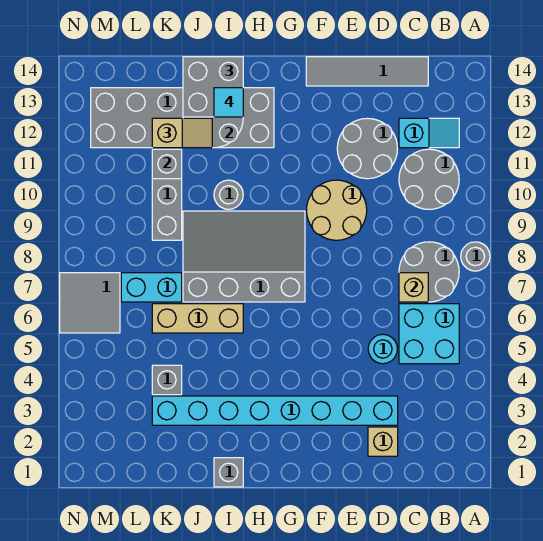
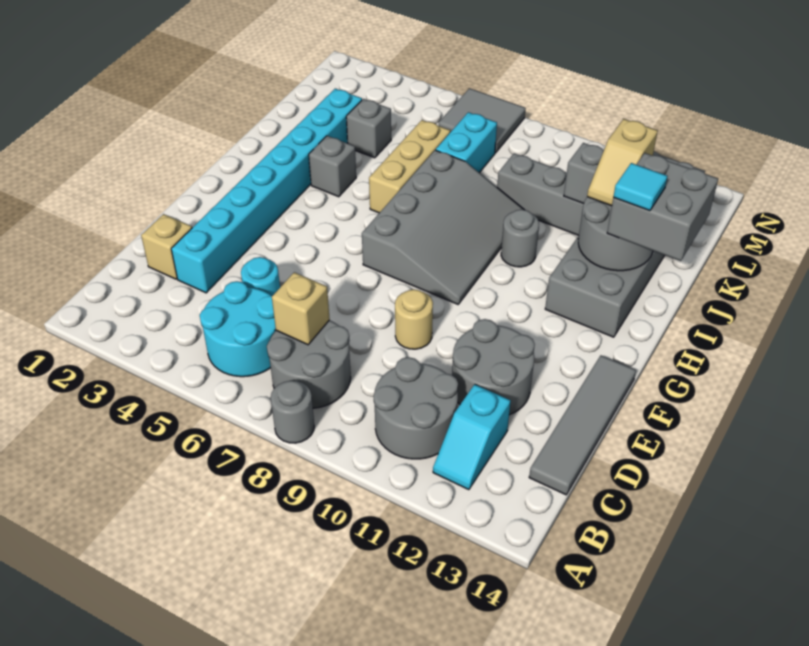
cyan brick B5:C6 level 1 -> cyan round brick B5:C6 level 1
tan round brick E9:F10 level 1 -> tan round brick E9 level 1
grey brick I1 level 1 -> grey brick I4 level 1

